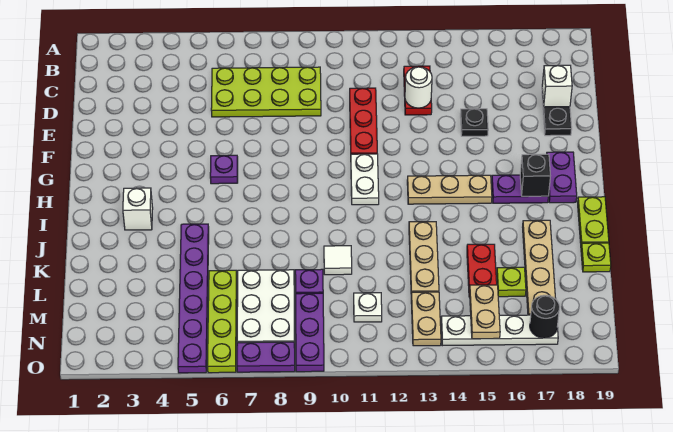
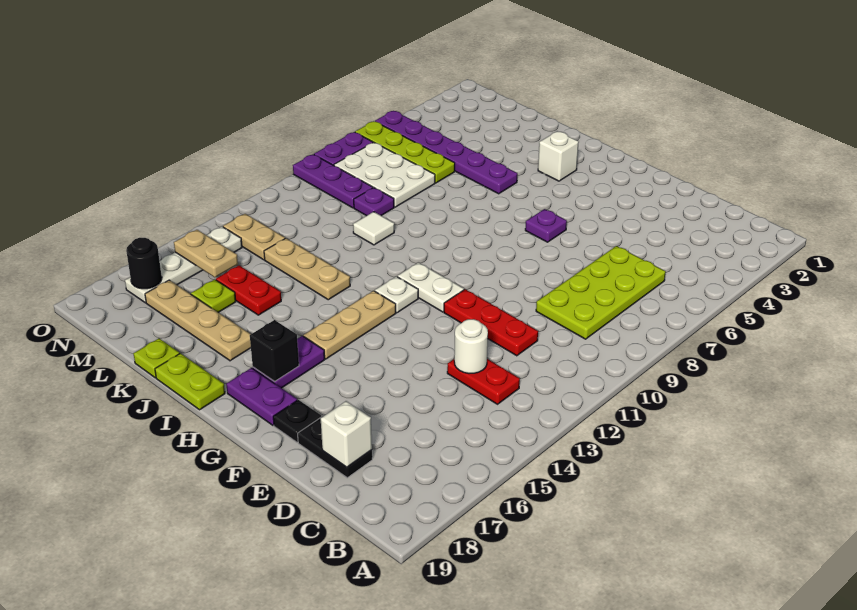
black plate E15 level 1 -> black plate F18 level 1
white plate M11 level 1 -> white plate H12 level 1

